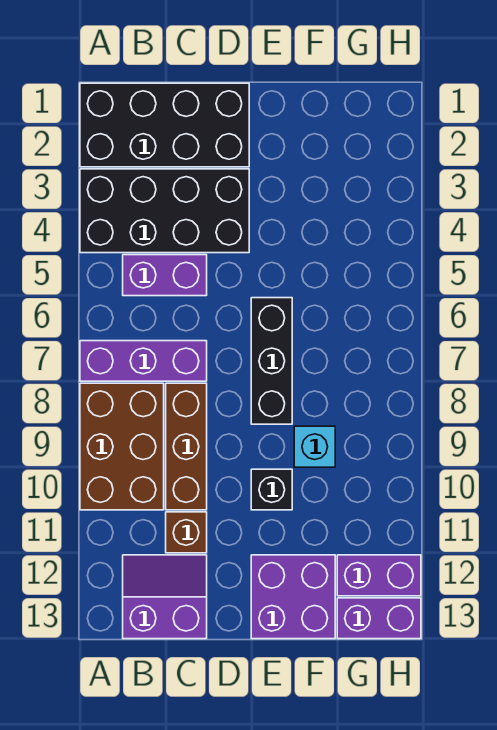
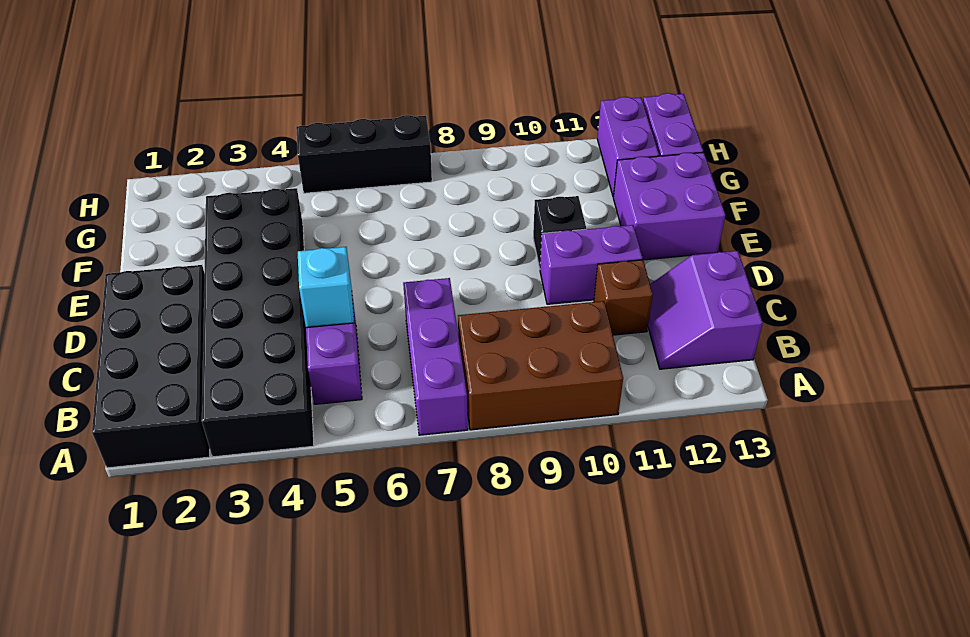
black brick A3:D4 level 1 -> black brick A3:F4 level 1
brown brick C8:C10 level 1 -> none
none -> purple brick D10:D11 level 1
black brick E6:E8 level 1 -> black brick H5:H7 level 1
cyan brick F9 level 1 -> cyan brick C5 level 2

